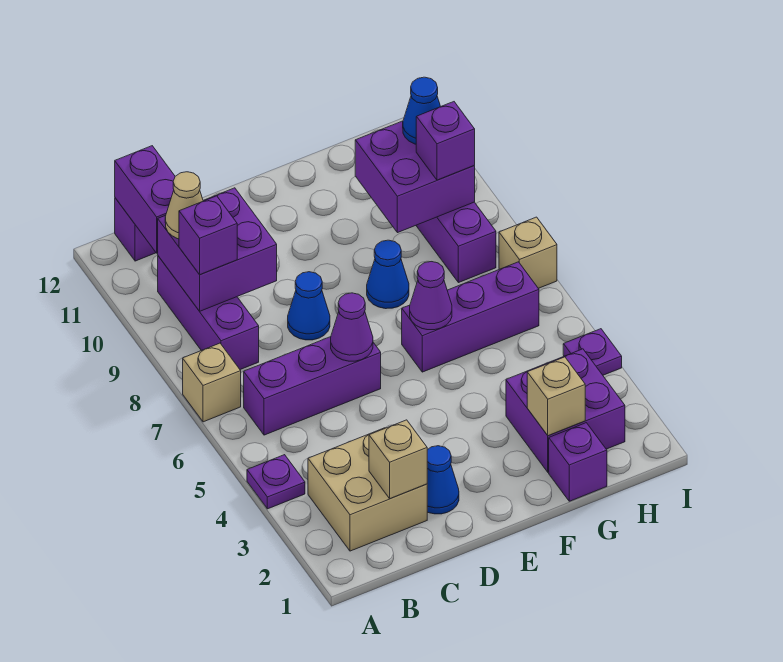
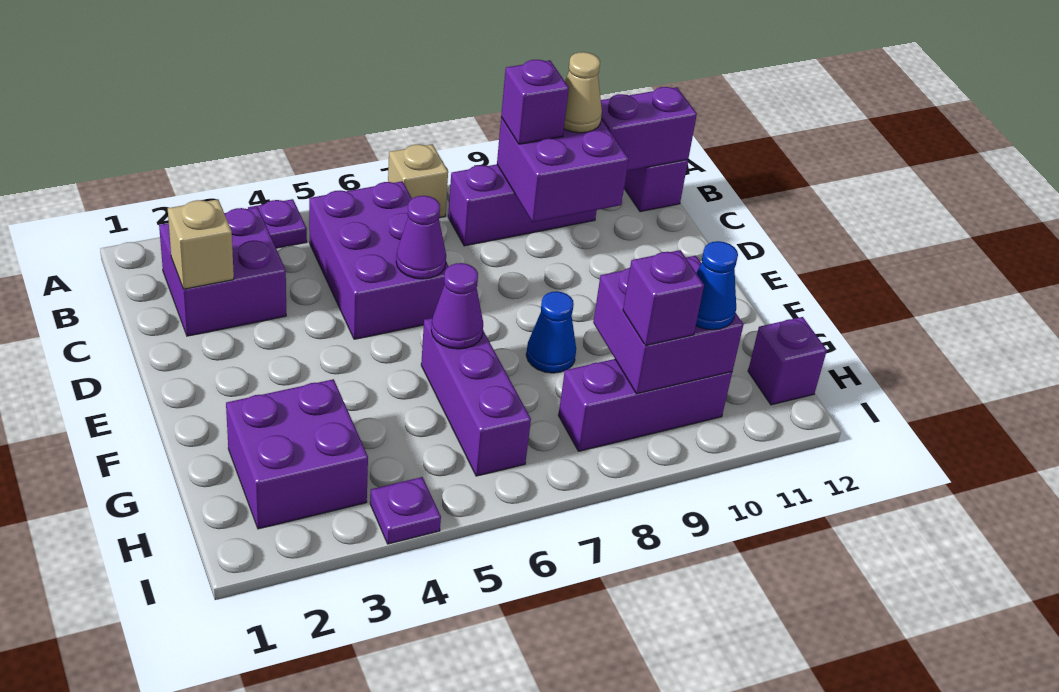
tan brick B2:C3 level 1 -> purple brick B2:C3 level 1
purple brick B6:D6 level 1 -> purple brick B5:D6 level 1
blue cone D2 level 1 -> none
blue cone D8 level 1 -> none
purple brick G1 level 1 -> purple brick H12 level 1
tan brick G2 level 2 -> none
tan brick I7 level 1 -> none

